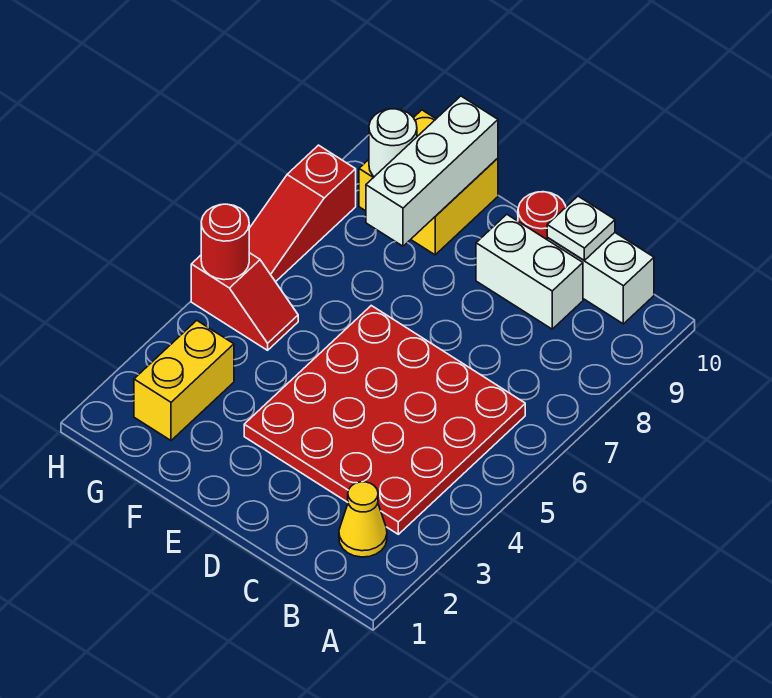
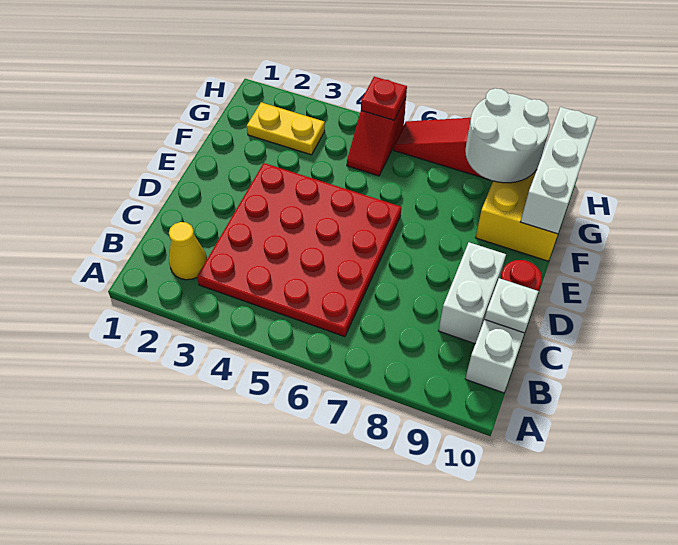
white brick F8:F10 level 2 -> white brick F10:H10 level 2
yellow brick G2:G3 level 1 -> yellow plate G2:G3 level 1
white round brick G9 level 2 -> white round brick G8:H9 level 2
red round brick H5 level 2 -> red plate H5 level 2

